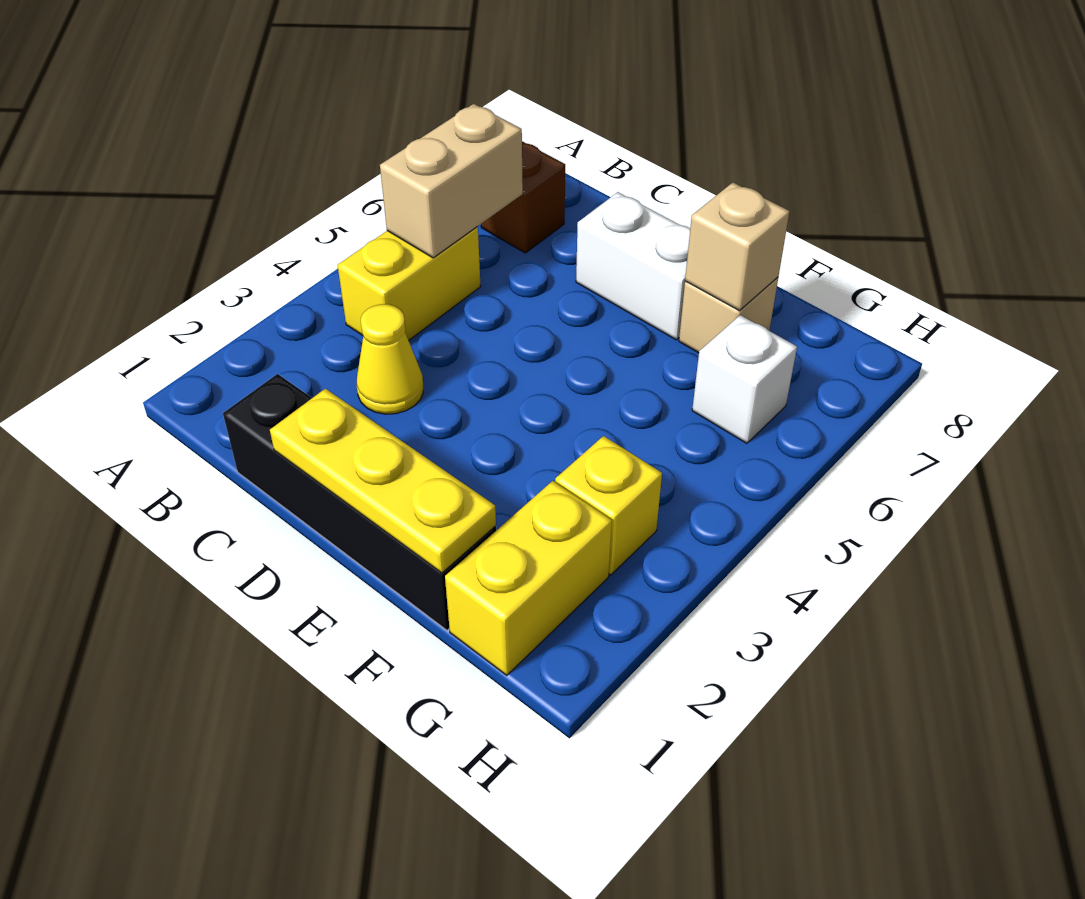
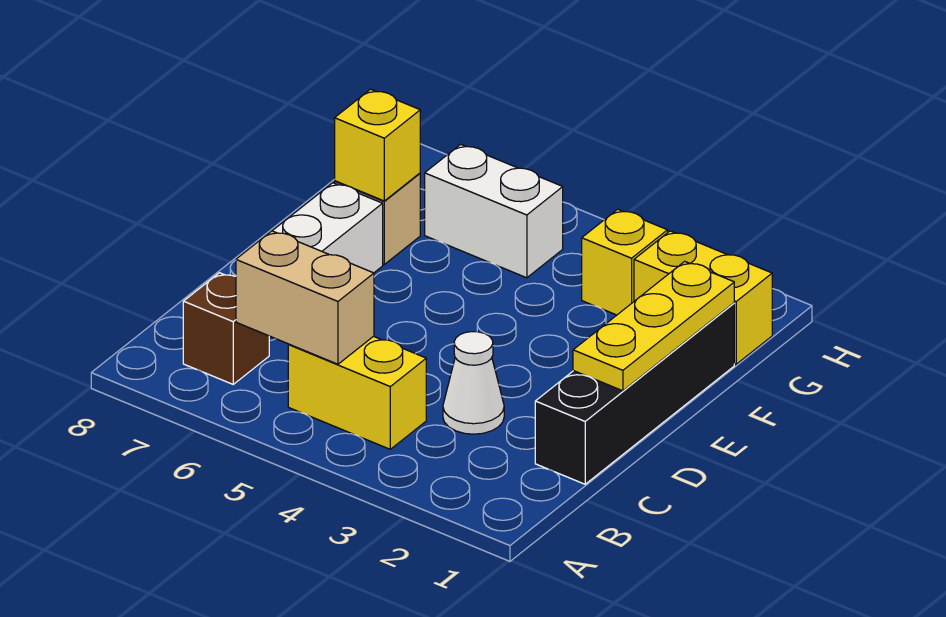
yellow cone C3 level 1 -> white cone C3 level 1
tan brick F7 level 2 -> yellow brick F7 level 2
white brick G6 level 1 -> white brick G5:G6 level 1

